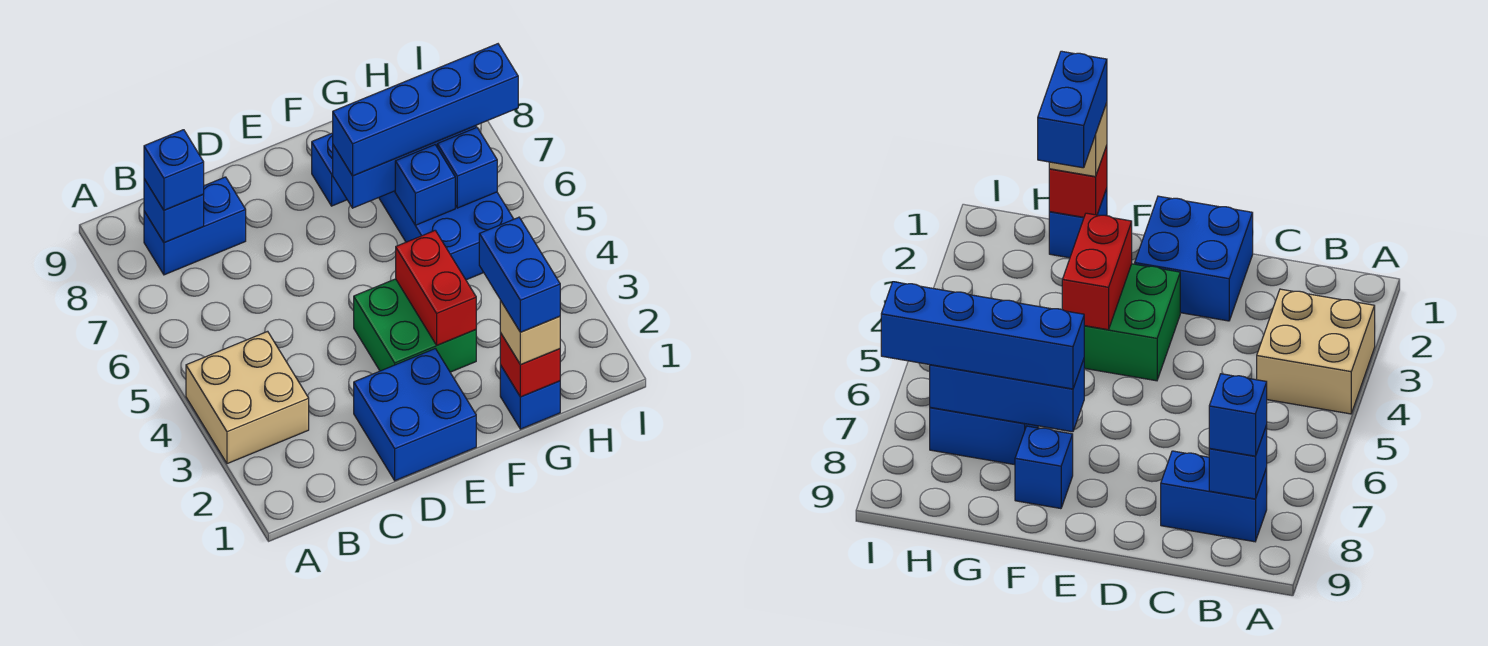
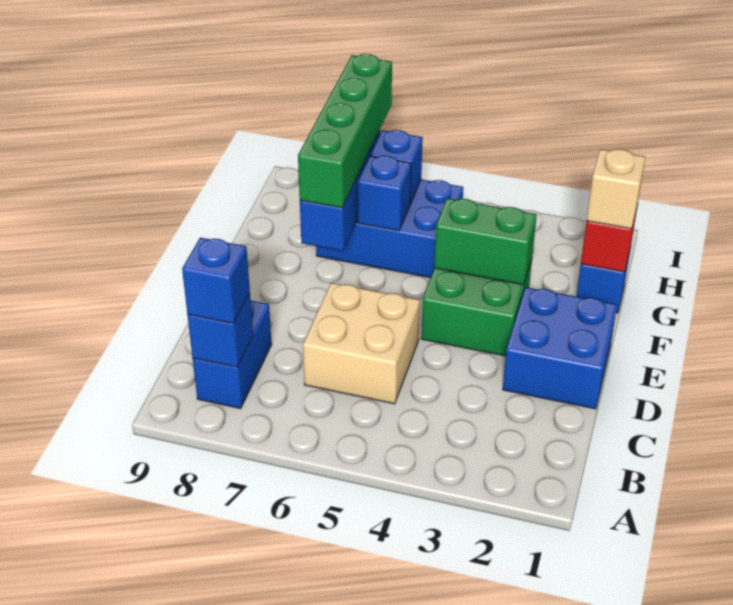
tan brick A3:B4 level 1 -> tan brick C5:D6 level 1
red brick F3:F4 level 2 -> green brick F3:F4 level 2
blue brick F7:I7 level 3 -> green brick F7:I7 level 3
blue brick F8 level 1 -> none
blue brick G1:G2 level 4 -> none

